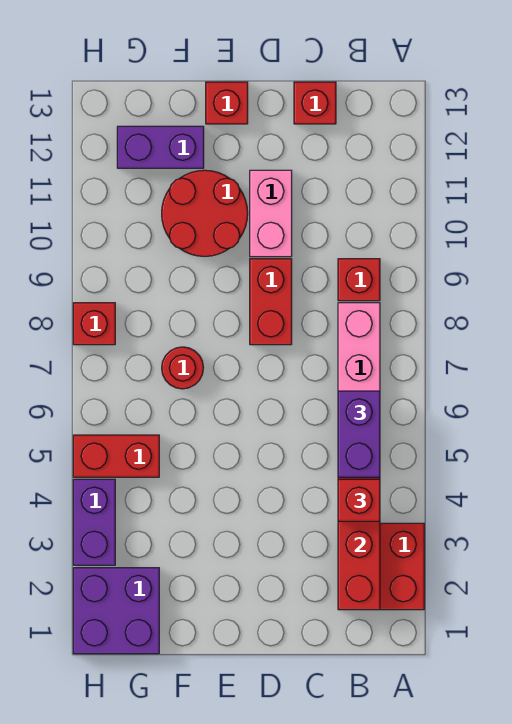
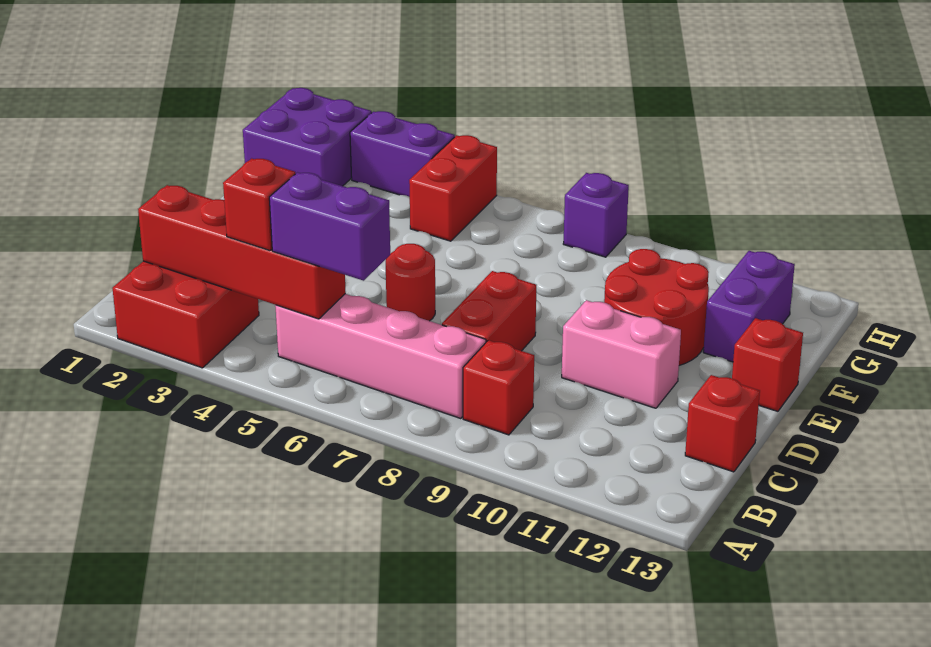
red brick D8:D9 level 1 -> red brick C8:D8 level 1
red round brick F7 level 1 -> red round brick D6 level 1
red brick H8 level 1 -> purple brick H8 level 1

